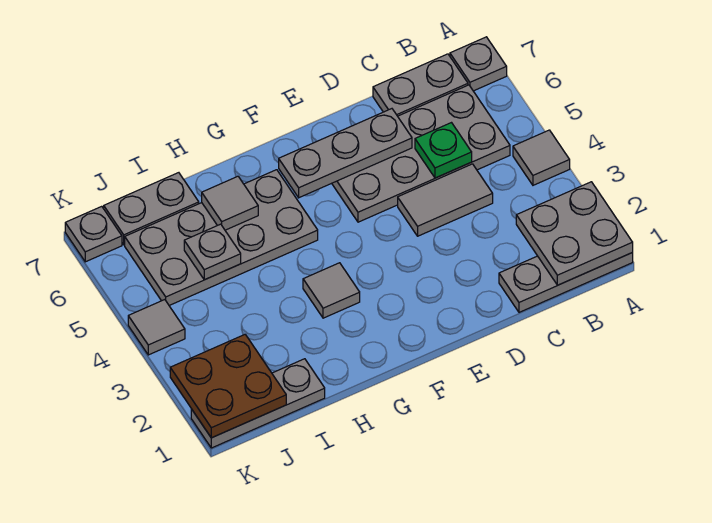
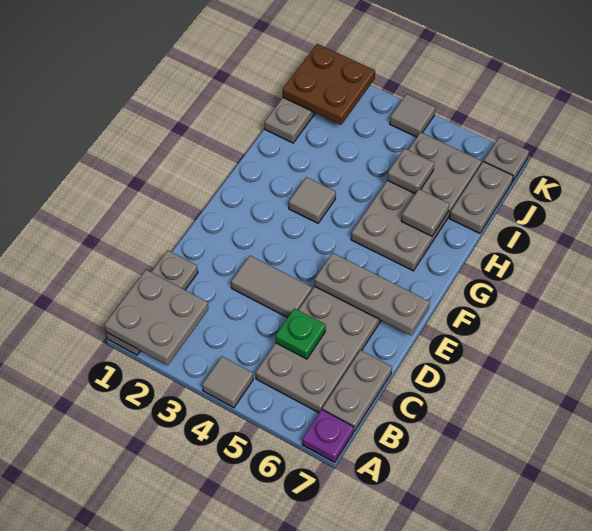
grey plate A7 level 1 -> purple plate A7 level 1
grey tile C4:D4 level 1 -> grey tile D3:D4 level 1
grey plate D6:F6 level 2 -> grey plate E5:E7 level 2

